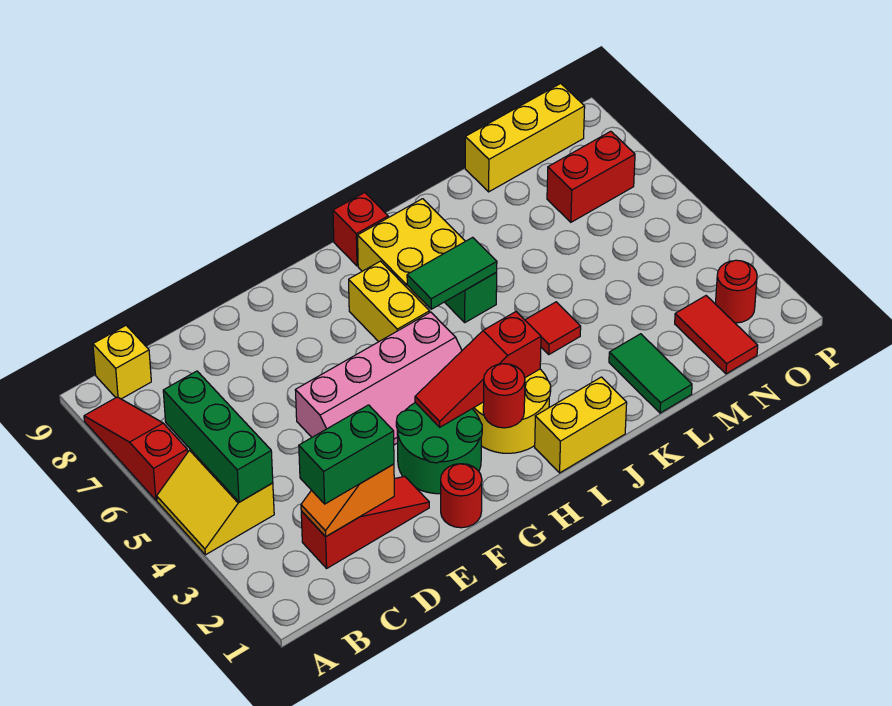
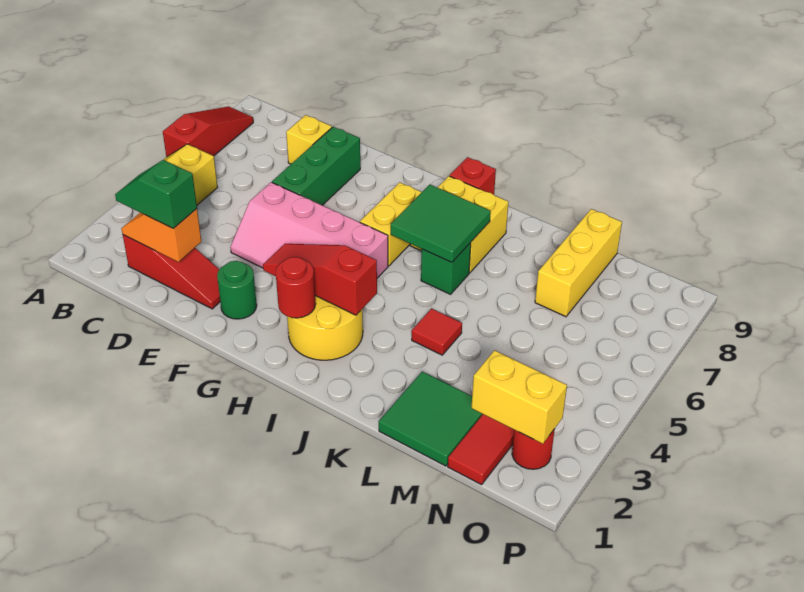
green brick B4:B6 level 2 -> green brick E6:E8 level 1
yellow brick B9 level 1 -> yellow brick D8 level 1
green brick C2:D2 level 3 -> green slope C2:D2 level 3 top D
red round brick F1 level 1 -> none
green round brick F2:G3 level 1 -> green round brick F2 level 1
yellow brick I1:J1 level 1 -> yellow brick N2:O2 level 2
green tile I6:J6 level 2 -> green tile I6:J7 level 2
green tile L1:L2 level 1 -> green tile L1:M2 level 1
yellow brick M9:O9 level 1 -> yellow brick M7:M9 level 1
red brick N7:O7 level 1 -> none

